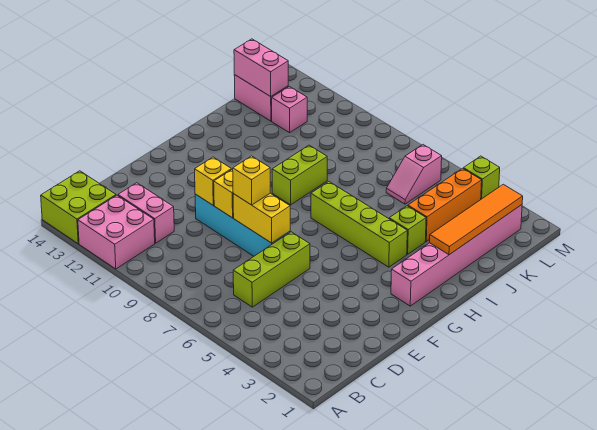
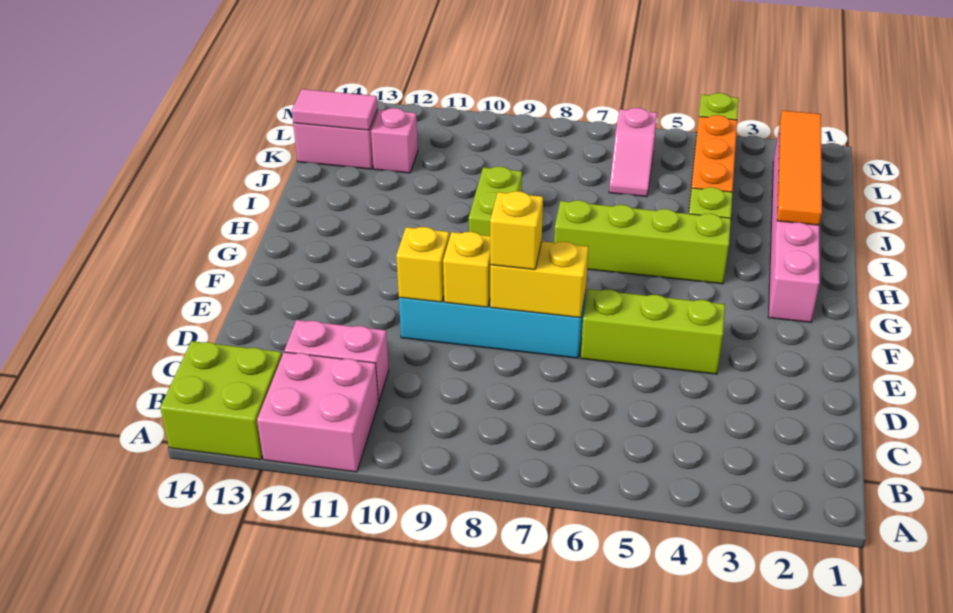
lime brick C6:E6 level 1 -> lime brick E4:E6 level 1
pink brick K13:K14 level 2 -> pink tile K13:K14 level 2

